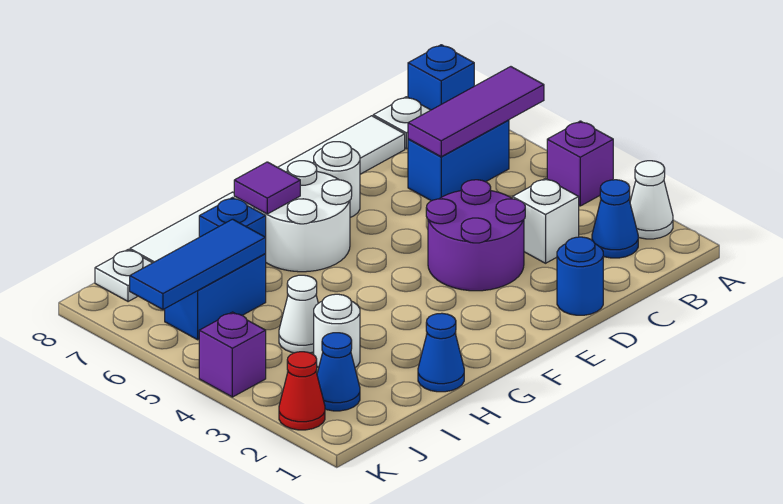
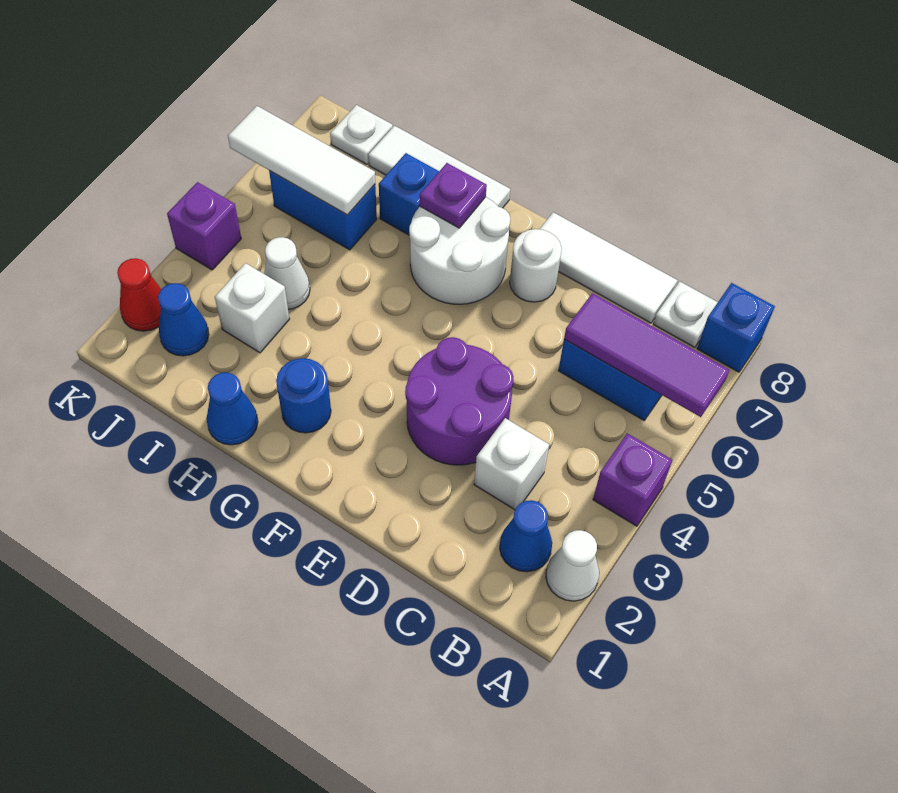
blue round brick D1 level 1 -> blue round brick G2 level 1
purple tile G7 level 2 -> purple plate G7 level 2
white round brick I3 level 1 -> white brick I3 level 1
blue tile I6:K6 level 2 -> white tile I6:K6 level 2

